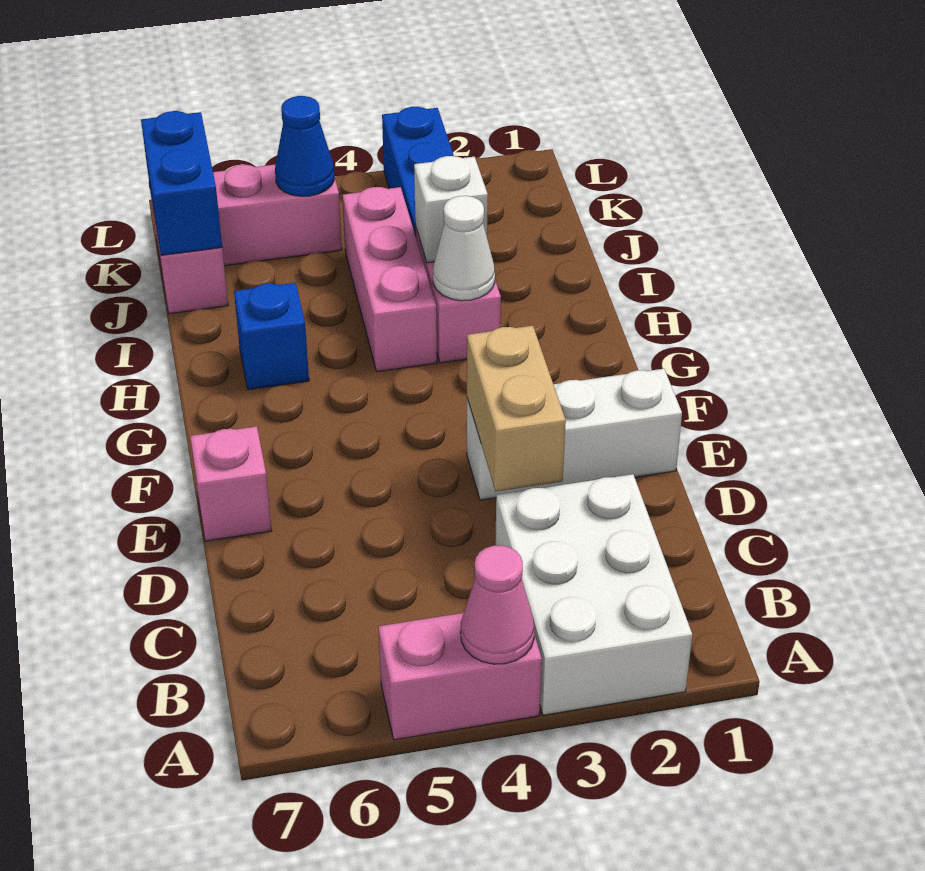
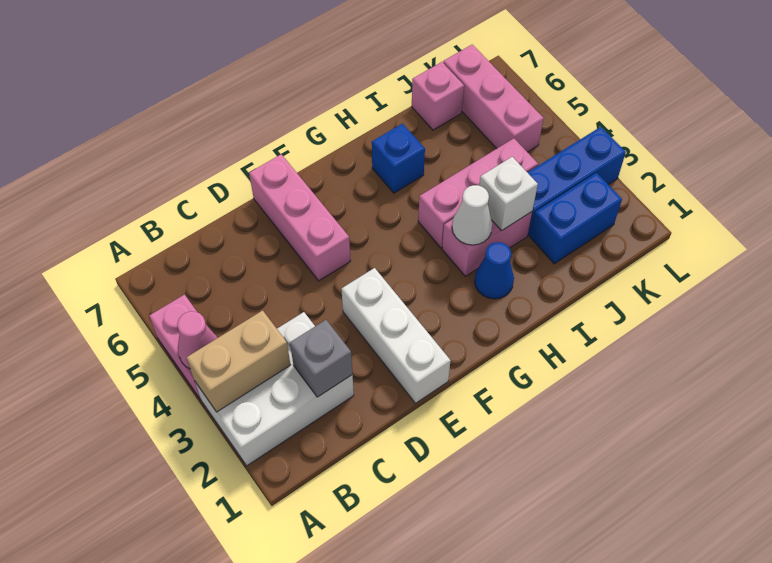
none -> grey brick C2 level 2
tan brick D3:E3 level 2 -> tan brick A3:B3 level 2
pink brick E7 level 1 -> pink brick E5:E7 level 1
blue brick J7:K7 level 2 -> blue brick J2:K2 level 1
blue cone K5 level 2 -> blue cone H2 level 1

